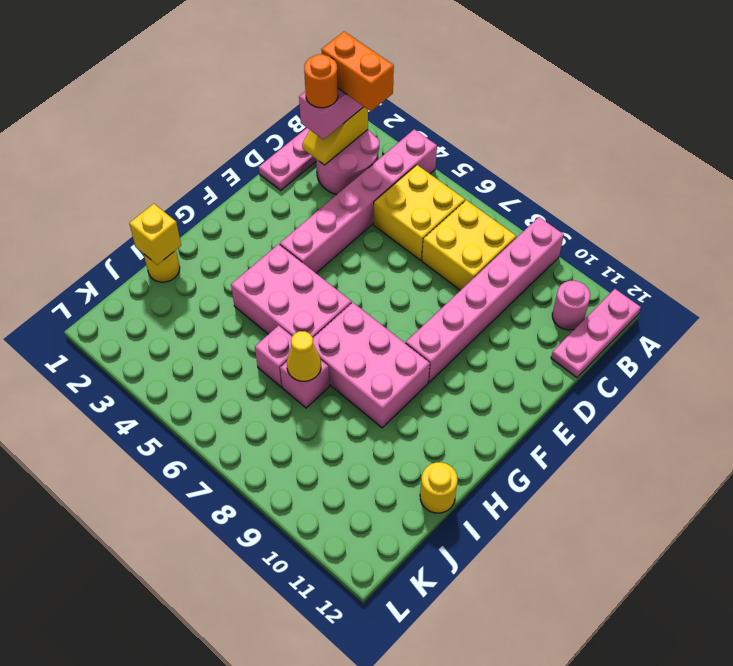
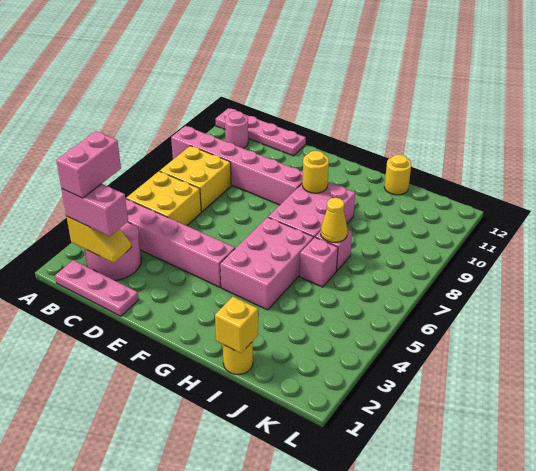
pink plate A12:C12 level 1 -> pink plate A12:D12 level 1
orange brick B2:B3 level 4 -> pink brick B2:B3 level 4
orange round brick C2 level 4 -> none
none -> yellow round brick G9 level 2

